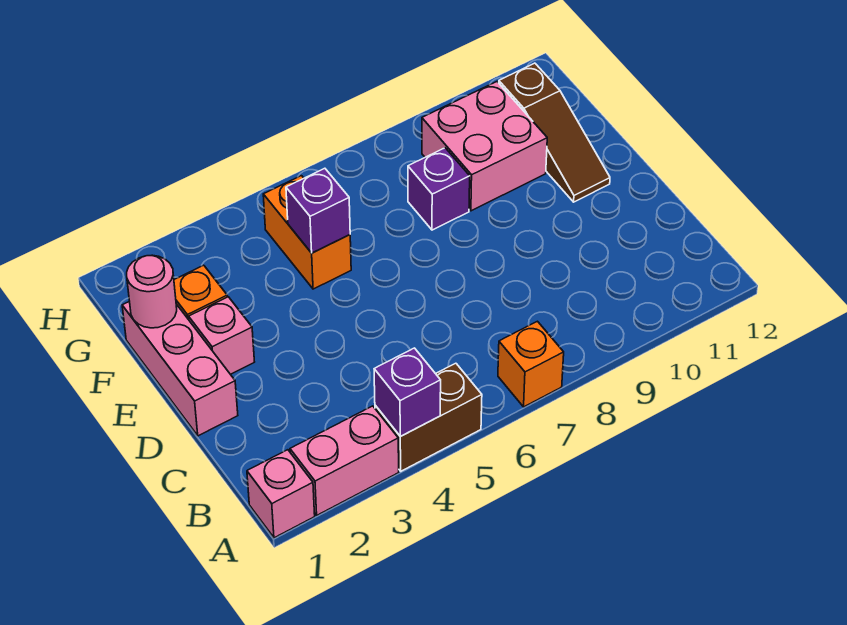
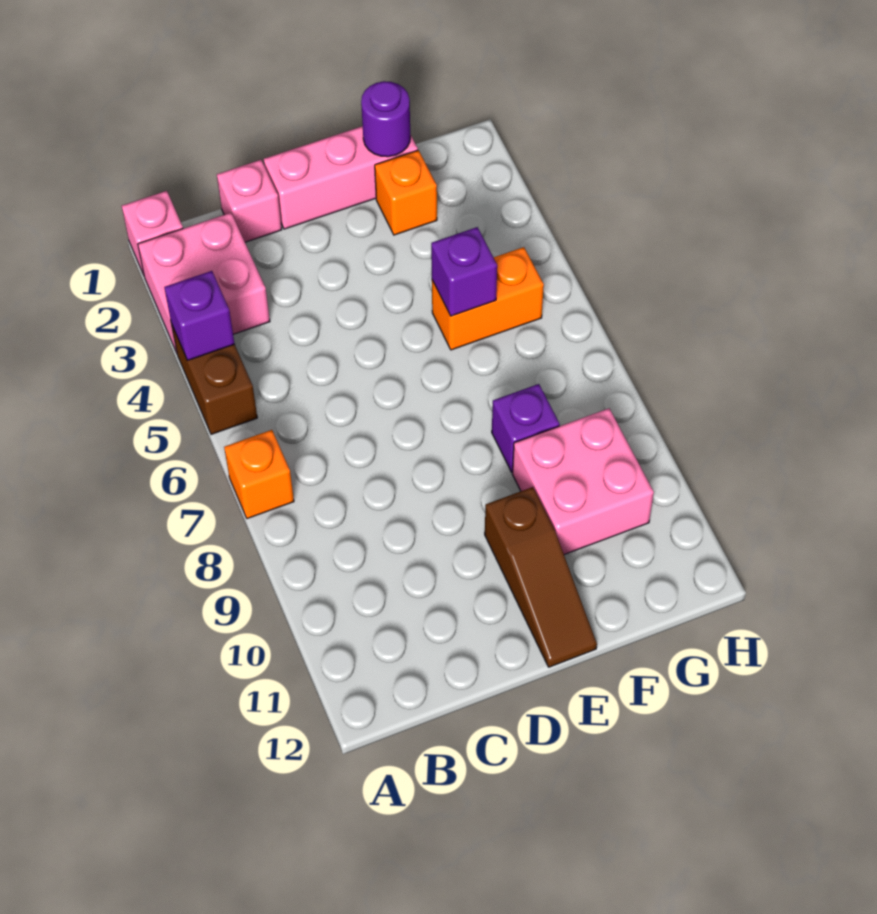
pink brick A2:A3 level 1 -> pink brick A2:B3 level 1
pink brick E2 level 1 -> pink brick C1 level 1
brown slope E11:G11 level 1 top G -> brown slope E10:E12 level 1 top 10
pink round brick F1 level 2 -> purple round brick F1 level 2

